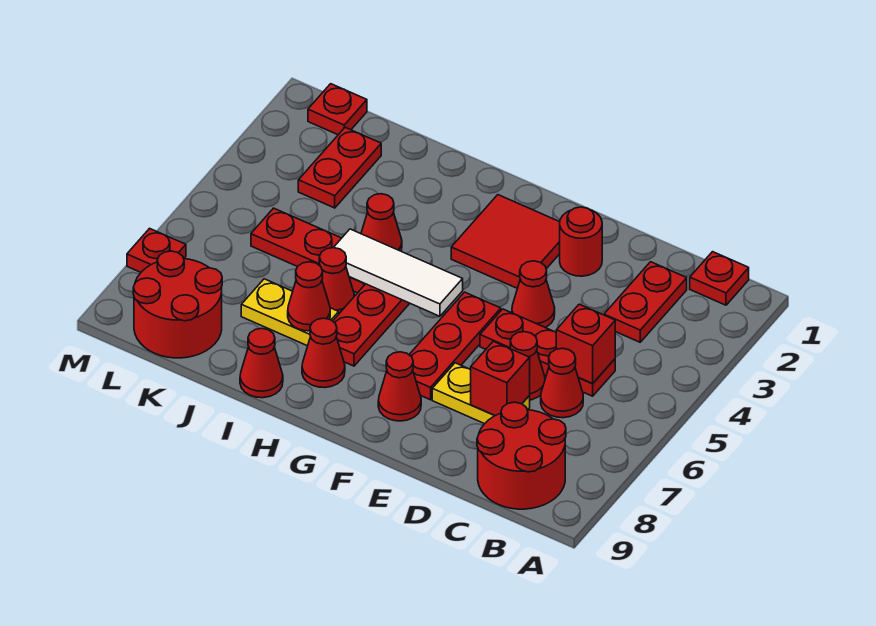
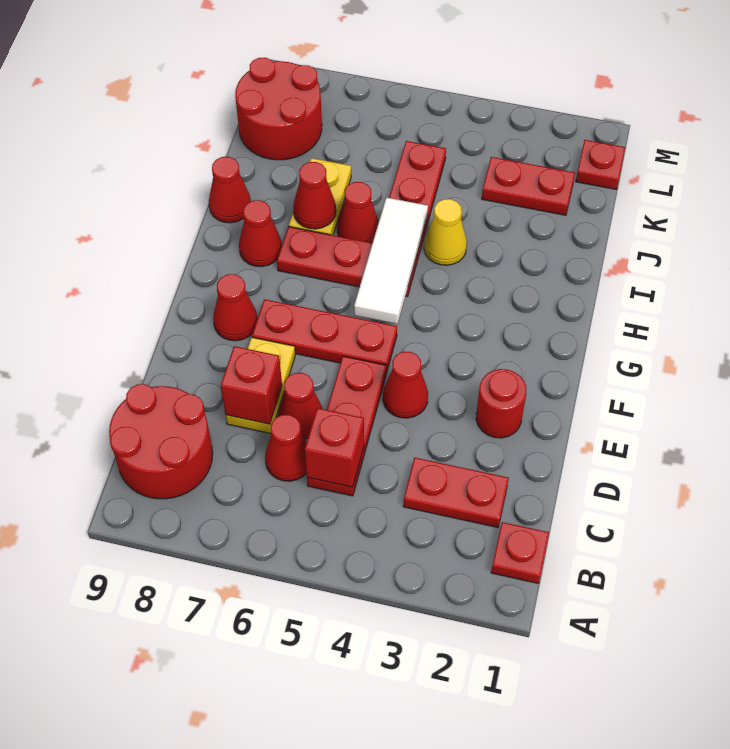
red tile F2:G3 level 1 -> none
red cone I4 level 1 -> yellow cone I4 level 1
red plate M7 level 1 -> none

